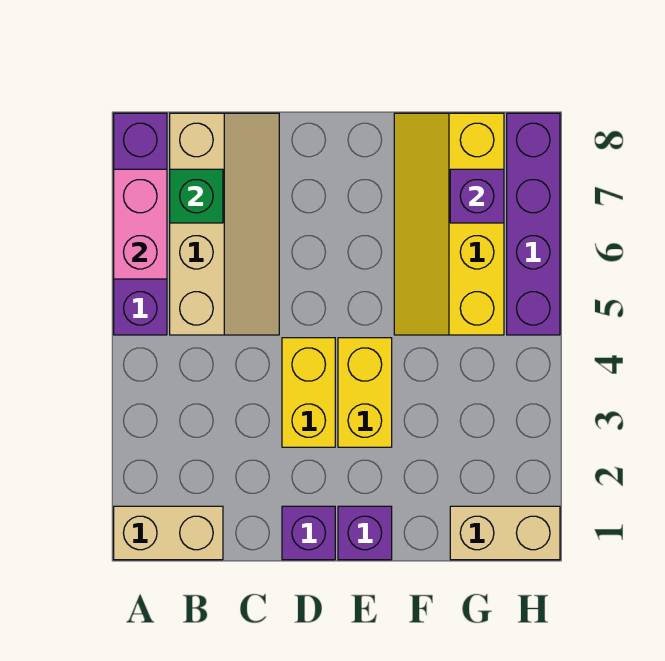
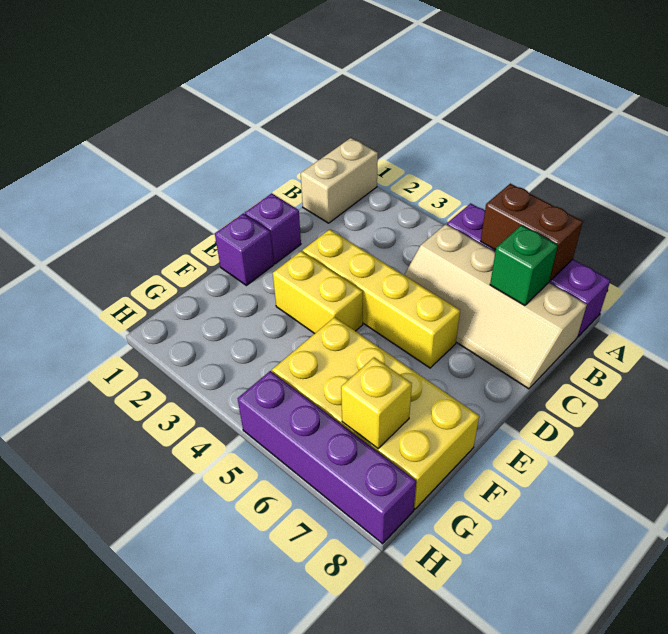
pink brick A6:A7 level 2 -> brown brick A6:A7 level 2
yellow brick D3:D4 level 1 -> yellow brick D3:D6 level 1
yellow slope F5:G8 level 1 top G -> yellow brick F5:G8 level 1
tan brick G1:H1 level 1 -> none
purple brick G7 level 2 -> yellow brick G7 level 2

